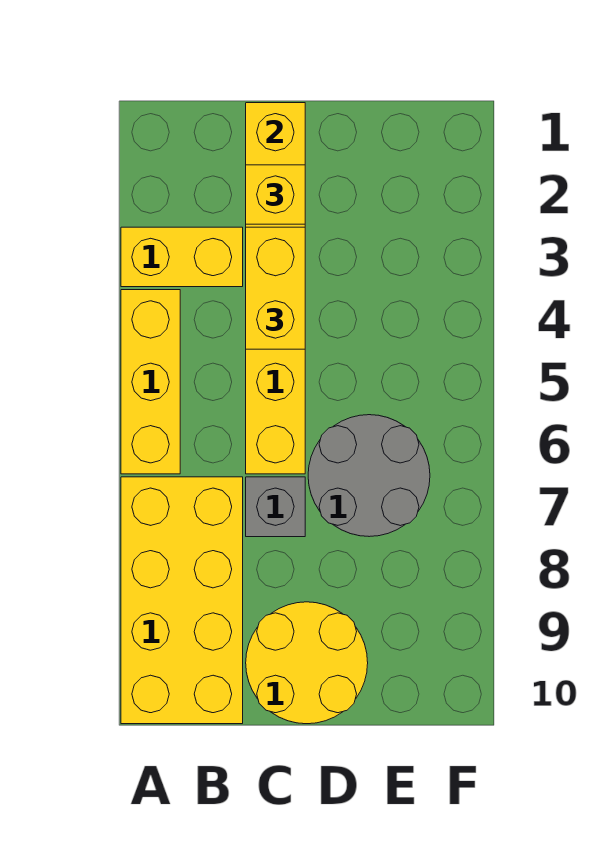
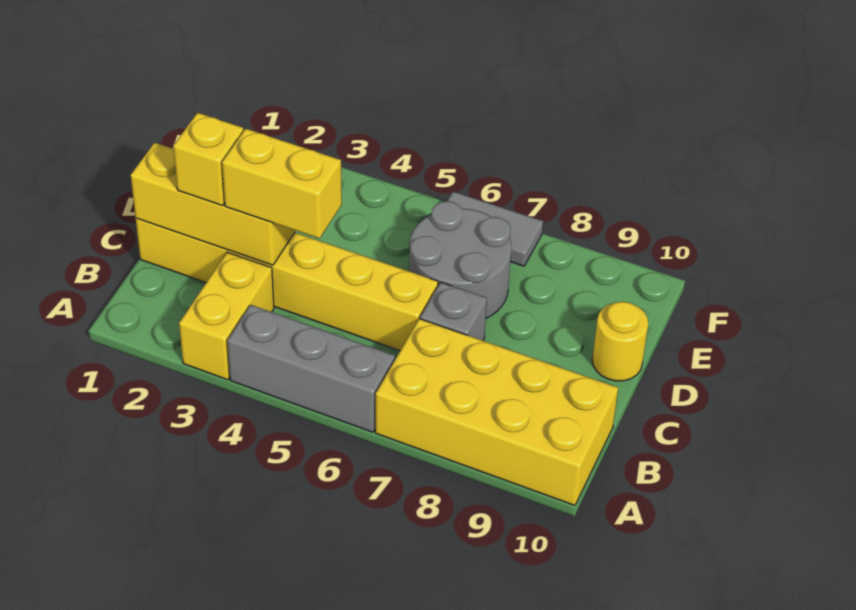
yellow brick A4:A6 level 1 -> grey brick A4:A6 level 1
yellow round brick C9:D10 level 1 -> yellow round brick D10 level 1
none -> grey tile F6:F7 level 1

